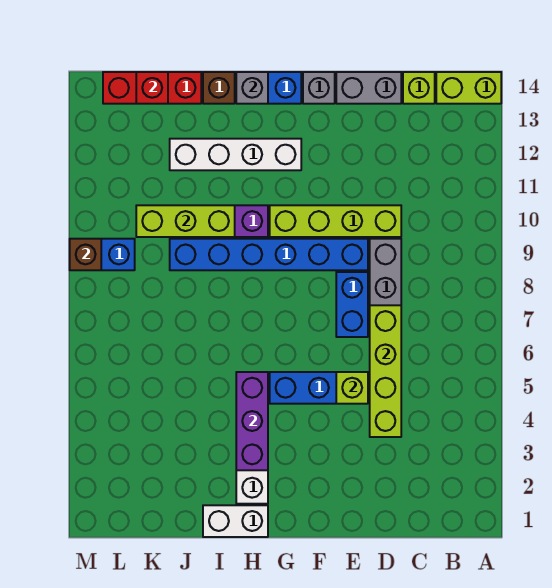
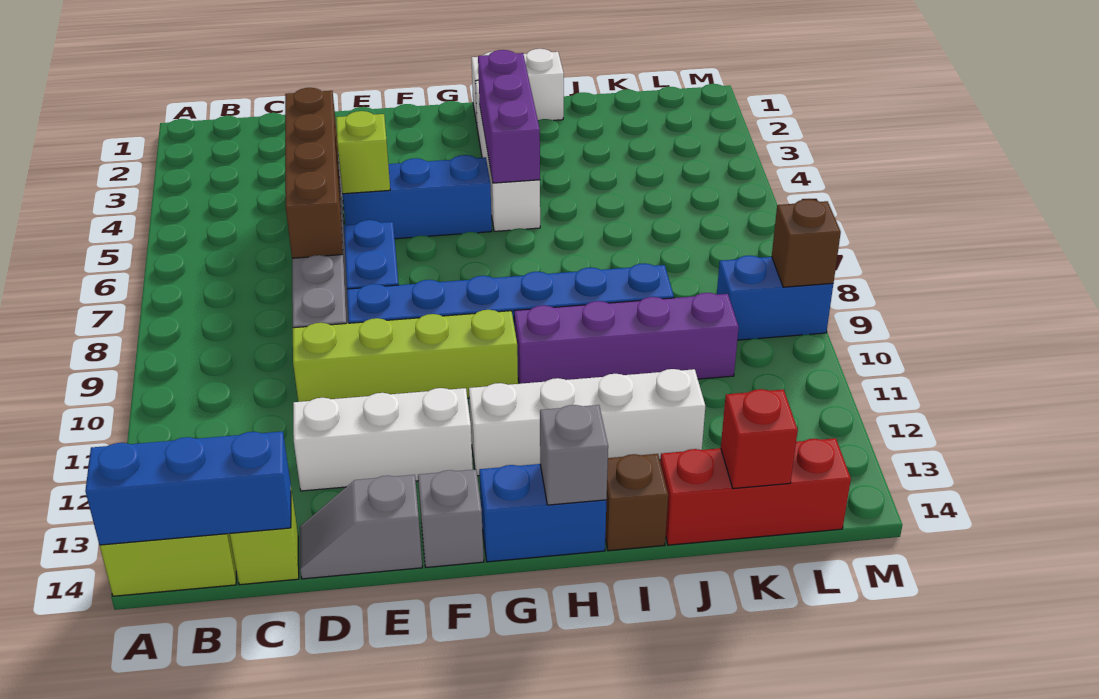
none -> blue brick A14:C14 level 2
lime brick D4:D7 level 2 -> brown brick D4:D7 level 2
none -> white brick D12:F12 level 1
grey brick D14:E14 level 1 -> grey slope D14:E14 level 1 top E
lime brick I10:K10 level 2 -> none

